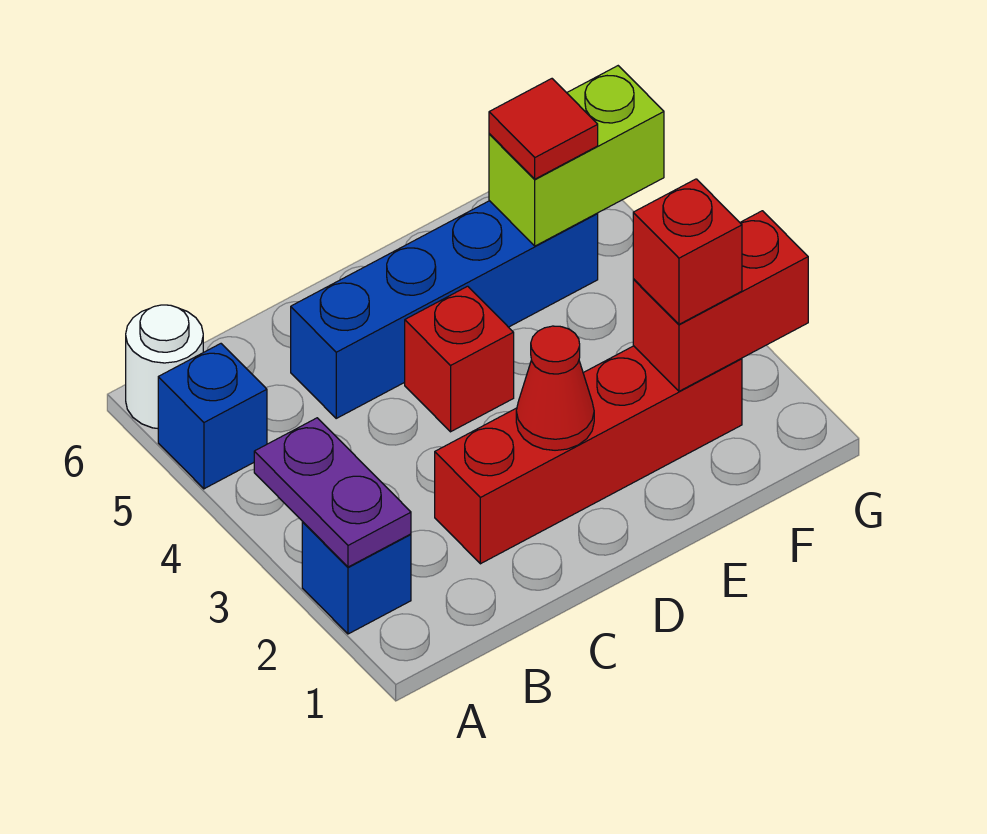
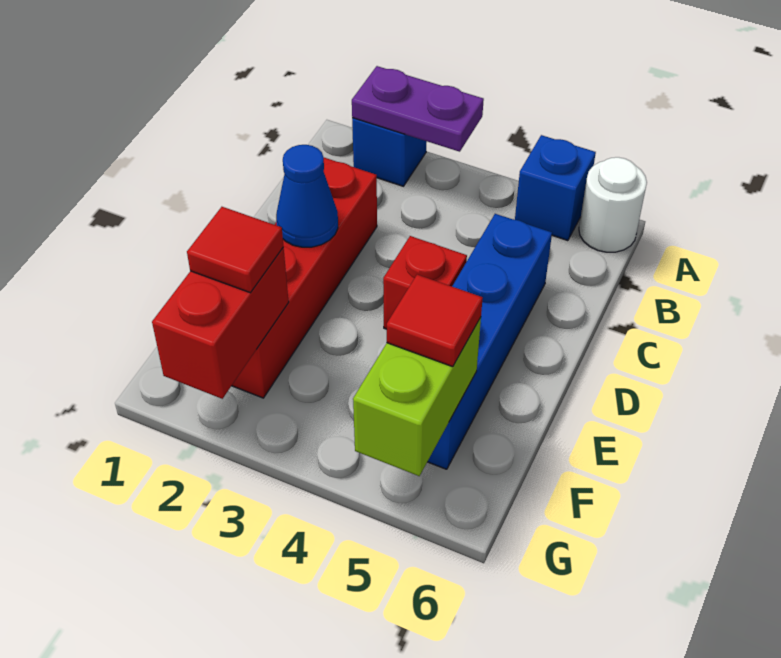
red cone D2 level 2 -> blue cone D2 level 2
red brick F2 level 3 -> red tile F2 level 3

